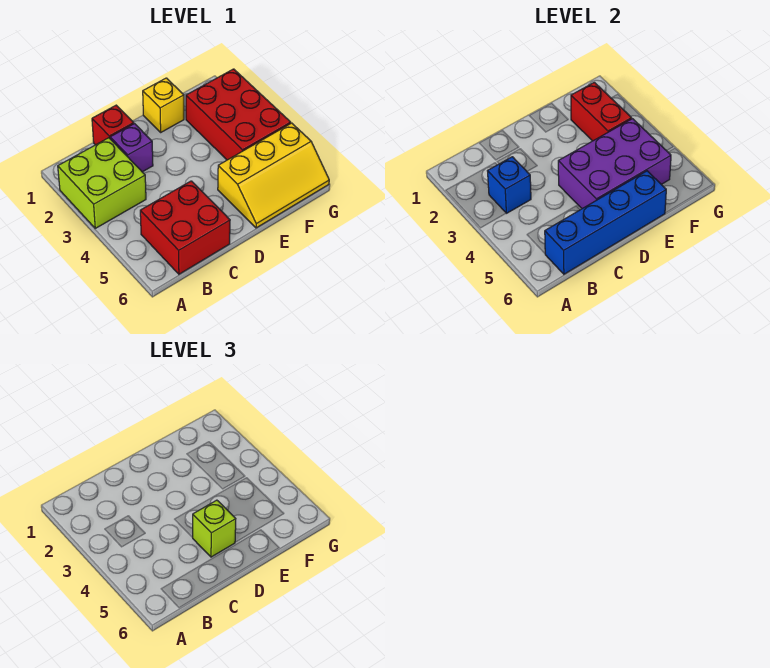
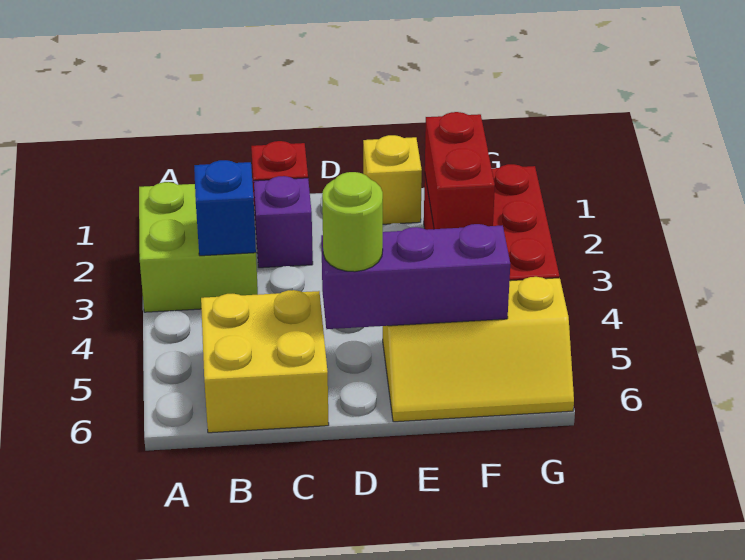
red brick B5:C6 level 1 -> yellow brick B5:C6 level 1
blue brick B6:E6 level 2 -> none
purple brick D4:F5 level 2 -> purple brick D5:F5 level 2
lime brick D5 level 3 -> lime round brick D5 level 3

